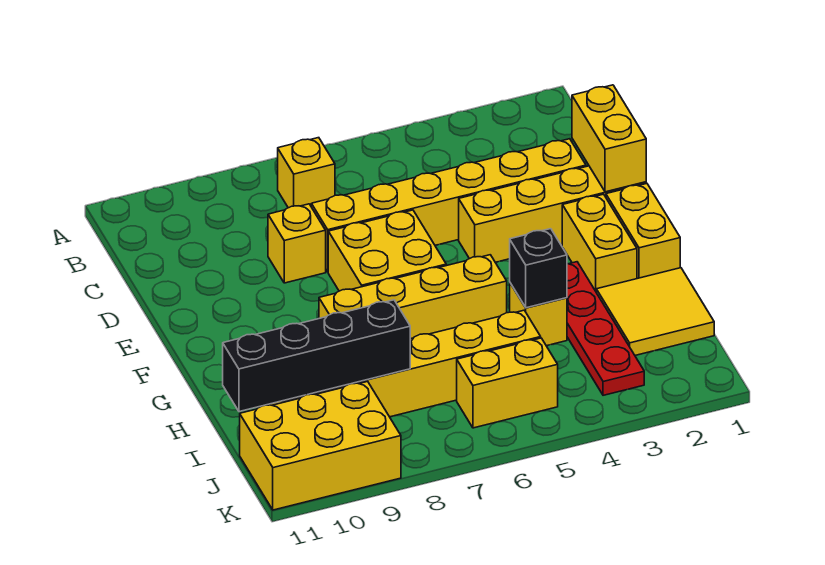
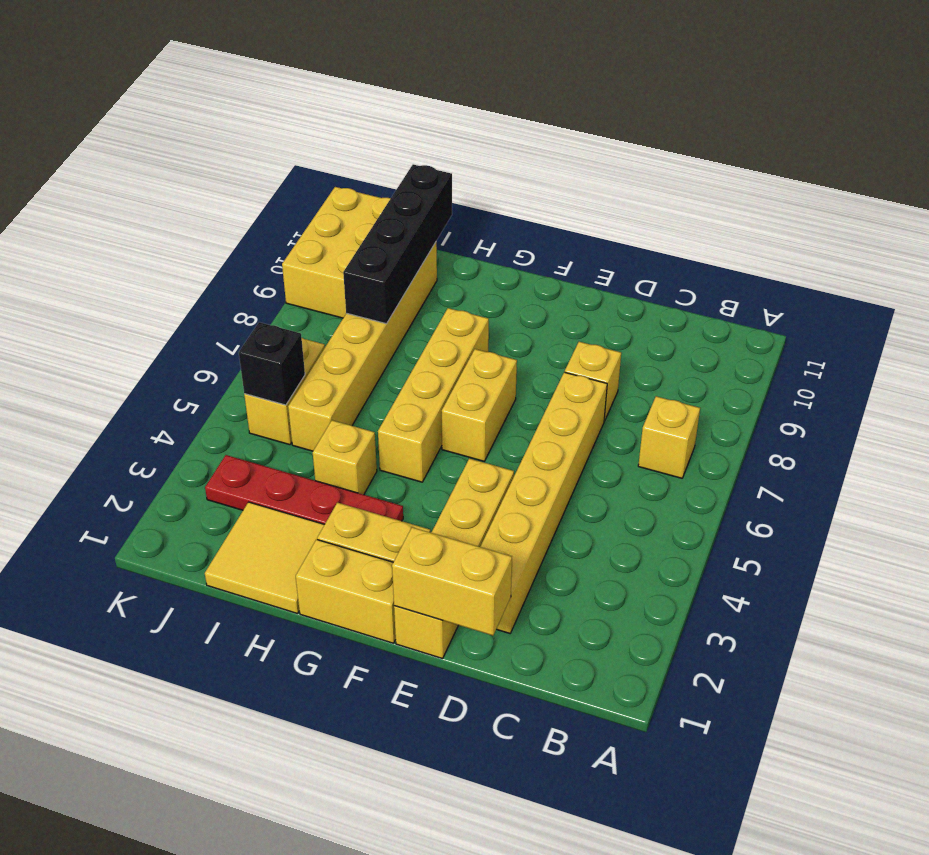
yellow brick E6:F7 level 1 -> yellow brick F6:F7 level 1
black brick H4 level 2 -> black brick J5 level 2

